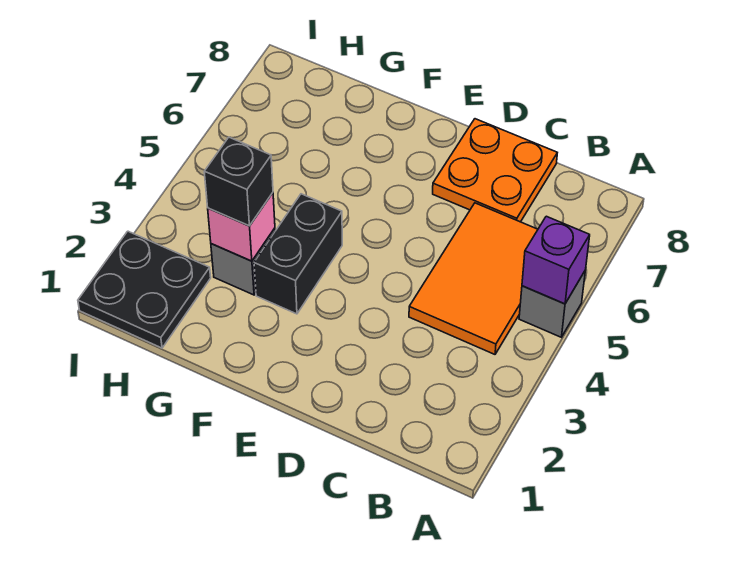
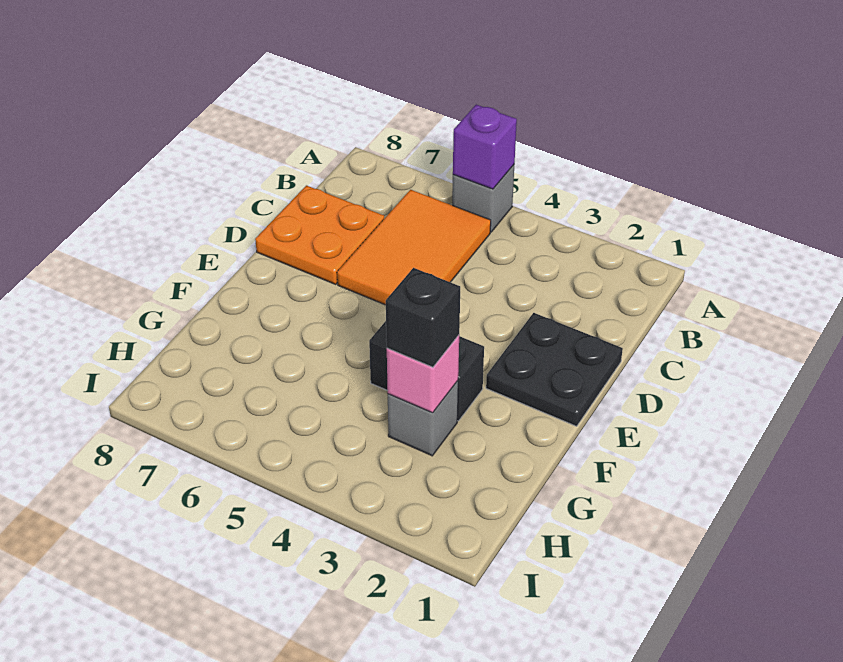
orange tile B4:C6 level 1 -> orange tile B5:D6 level 1
black plate H1:I2 level 1 -> black plate D1:E2 level 1

